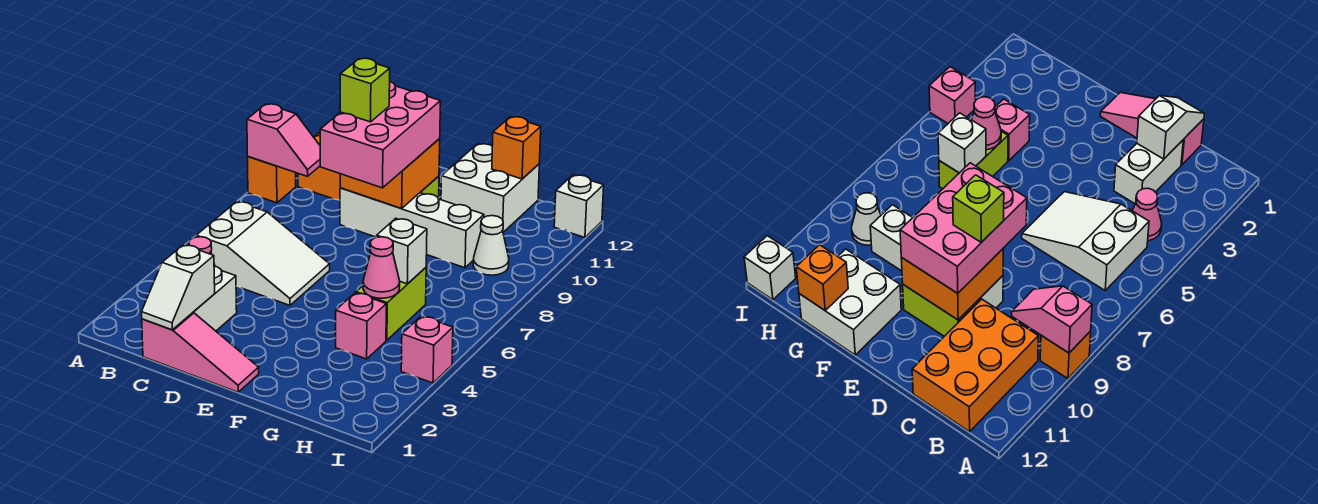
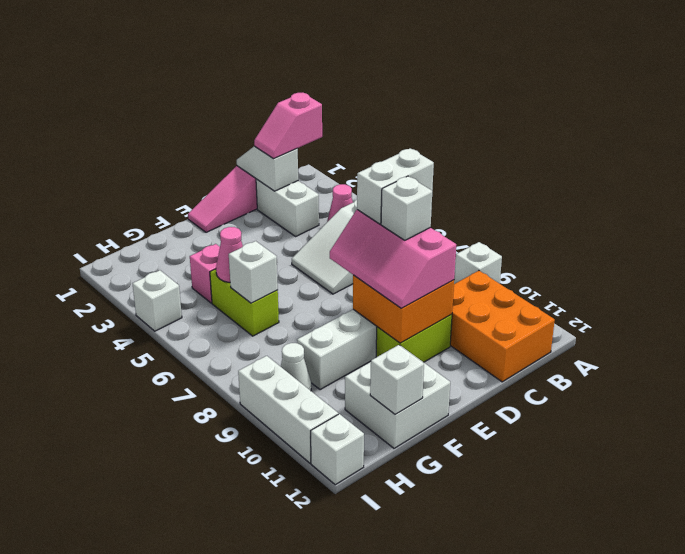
orange brick A9 level 1 -> white brick A9 level 1
pink slope A9:B9 level 2 top A -> pink slope B2:C2 level 3 top B
none -> white brick C8:D8 level 4
pink brick D8:E10 level 3 -> pink slope D8:E10 level 3 top D
lime brick D9 level 4 -> white brick D9 level 4
orange brick G12 level 2 -> white brick G12 level 2
pink brick I4 level 1 -> white brick I4 level 1
none -> white brick I9:I11 level 1

